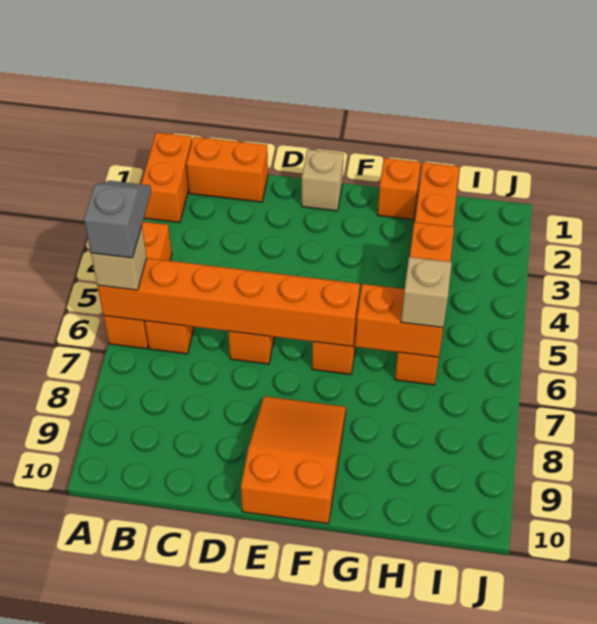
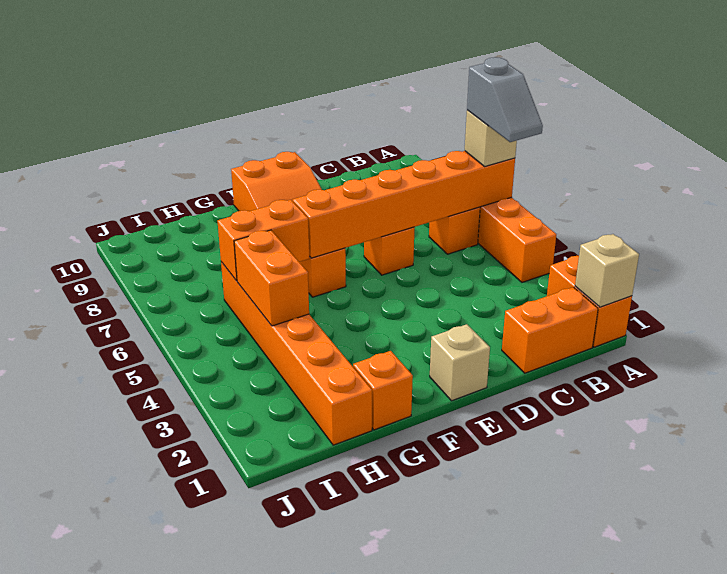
tan brick H6 level 3 -> tan brick A1 level 2

